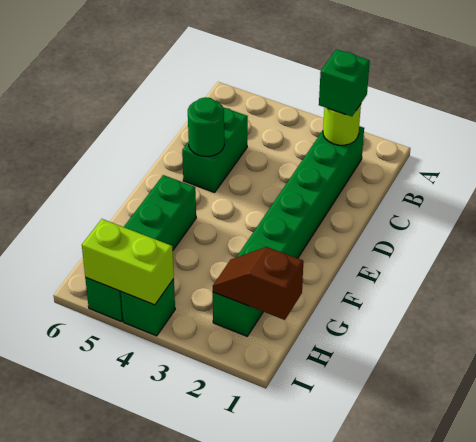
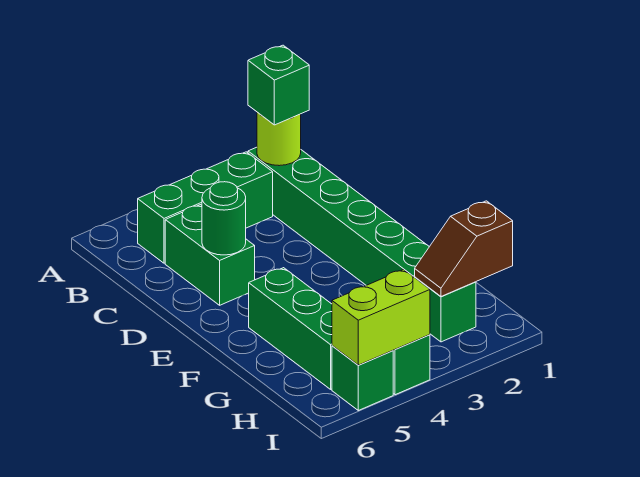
none -> green brick B3:B5 level 1

